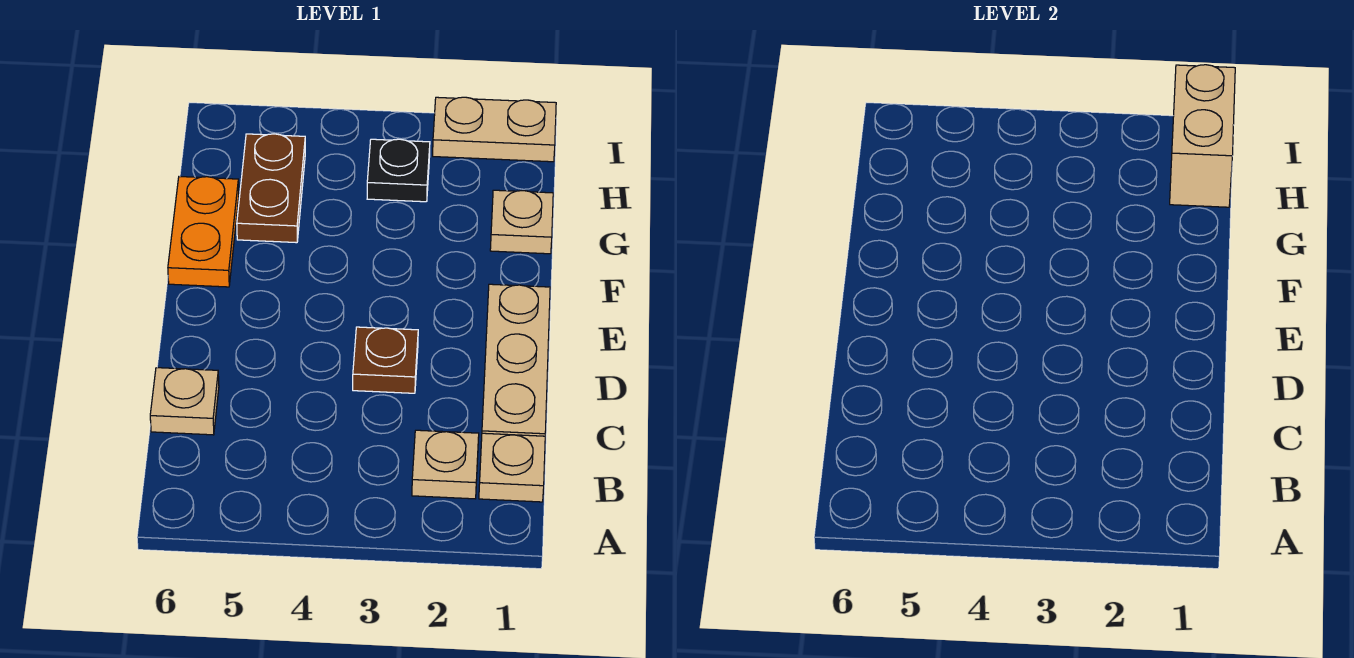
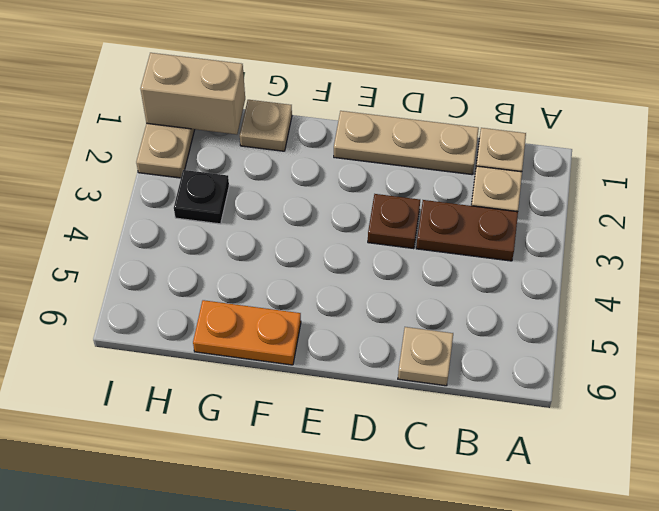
brown plate G5:H5 level 1 -> brown plate B3:C3 level 1

